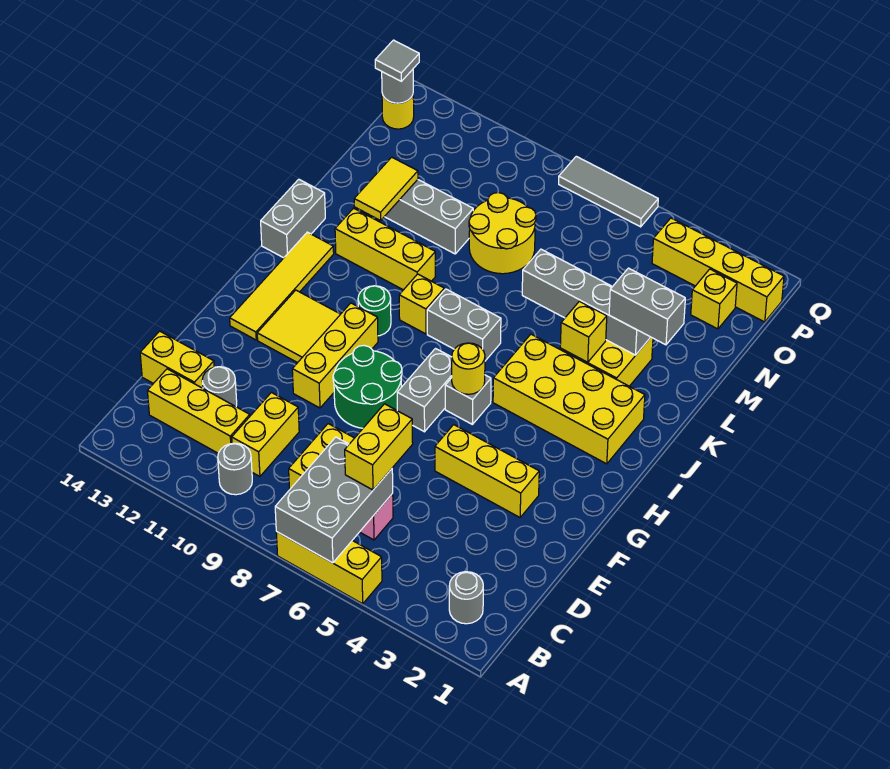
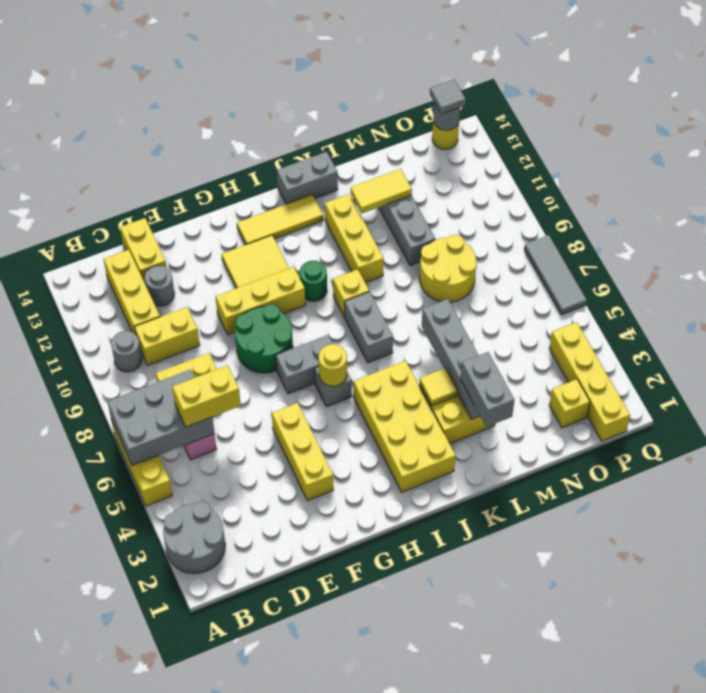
grey round brick B2 level 1 -> grey round brick A2:B3 level 1
yellow tile G13:J13 level 1 -> yellow tile H13:J13 level 1
yellow brick K4 level 2 -> yellow tile K4 level 2

